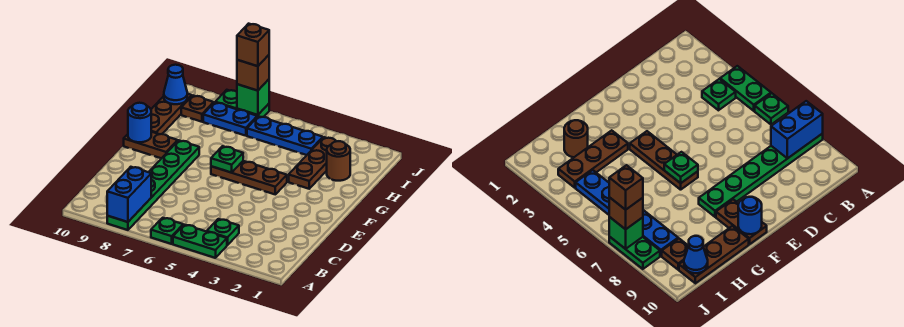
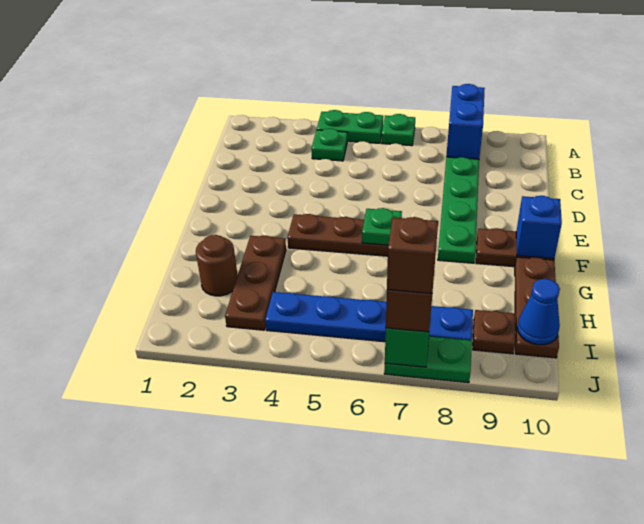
blue round brick F10 level 2 -> blue brick F10 level 2

